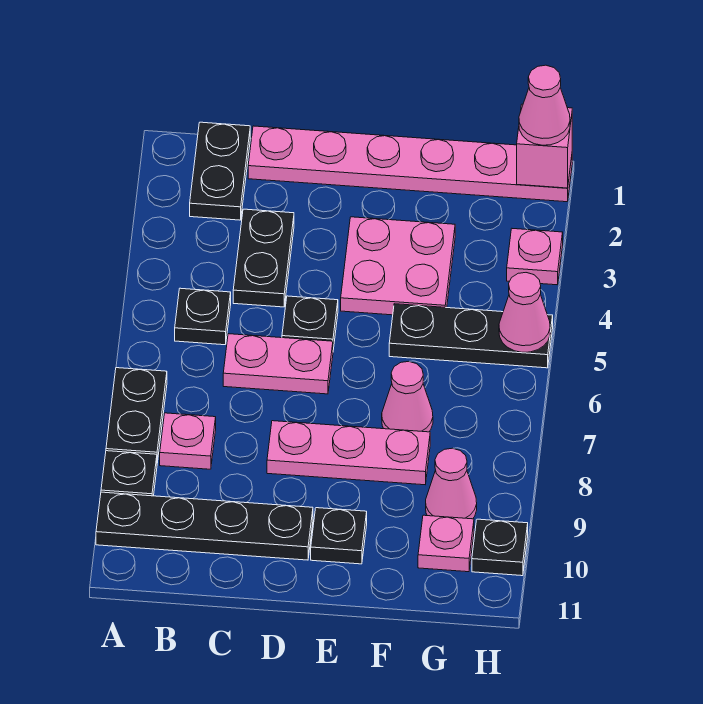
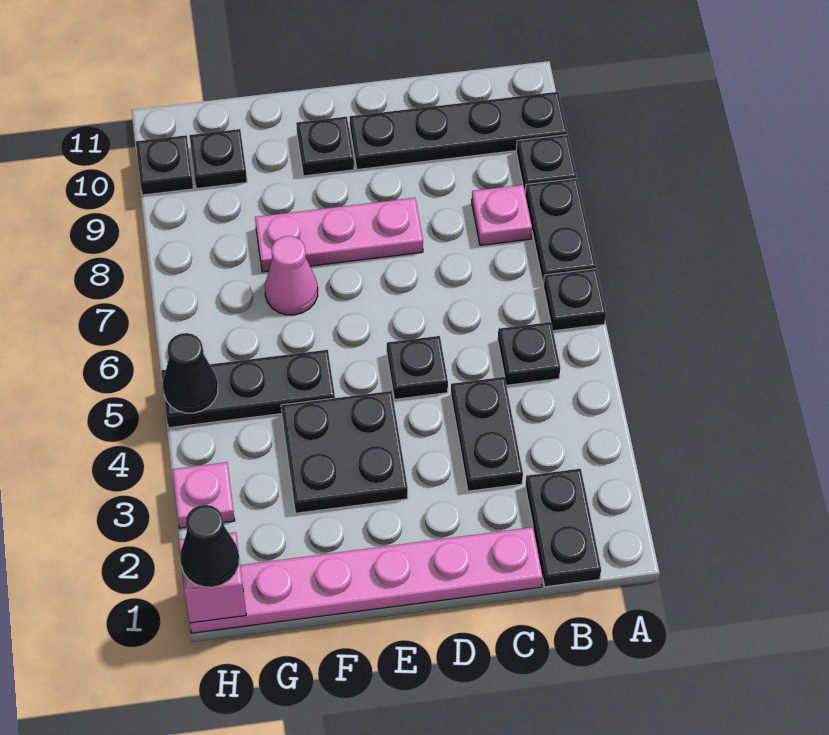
none -> black plate A6 level 1
pink plate C6:D6 level 1 -> none
pink plate E3:F4 level 1 -> black plate E3:F4 level 1
pink cone G9 level 1 -> none
pink plate G10 level 1 -> black plate G10 level 1
pink cone H1 level 3 -> black cone H1 level 3
pink cone H5 level 2 -> black cone H5 level 2

